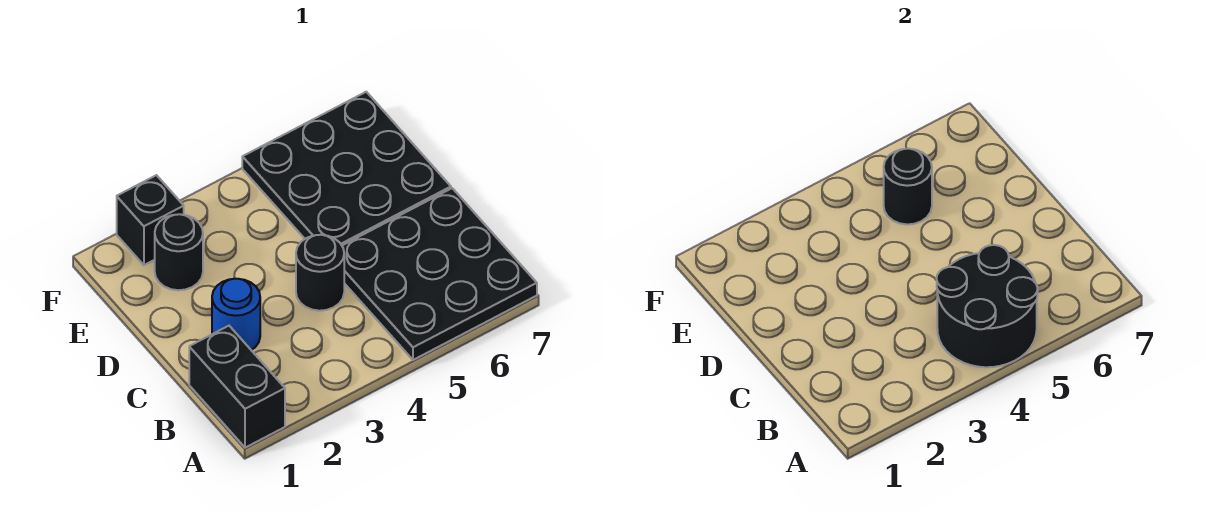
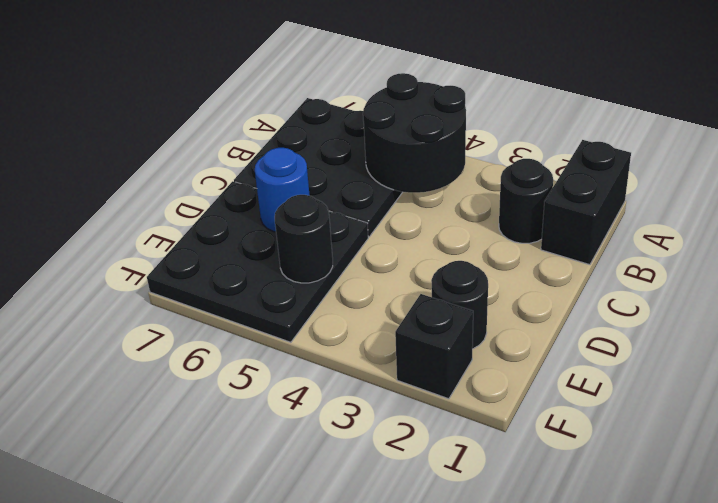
blue round brick C2 level 1 -> blue round brick D6 level 2
black round brick C4 level 1 -> black round brick B2 level 1

